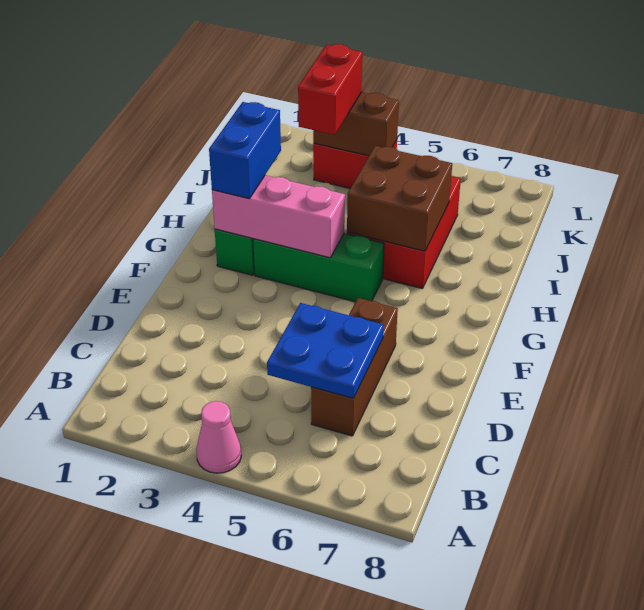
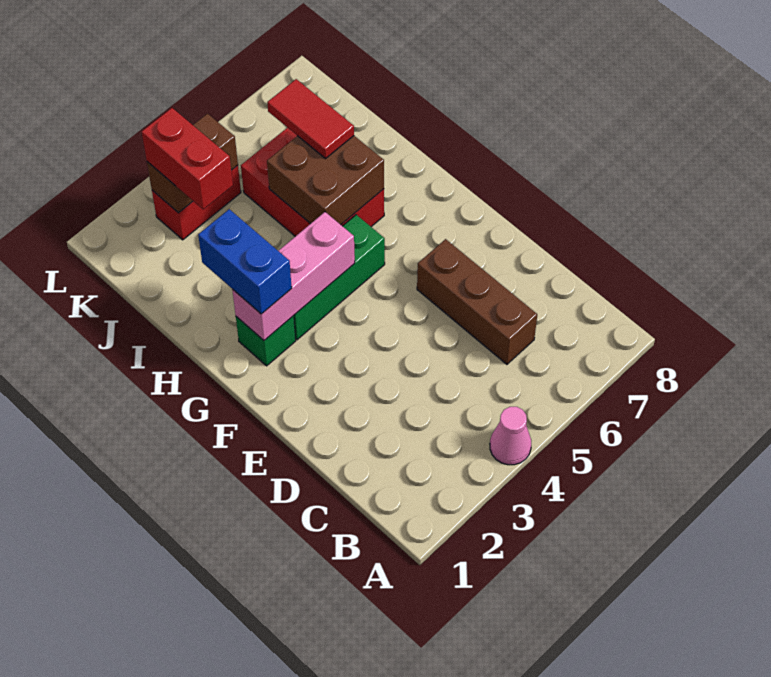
blue plate C5:D6 level 2 -> none
none -> red tile I6:J6 level 3

